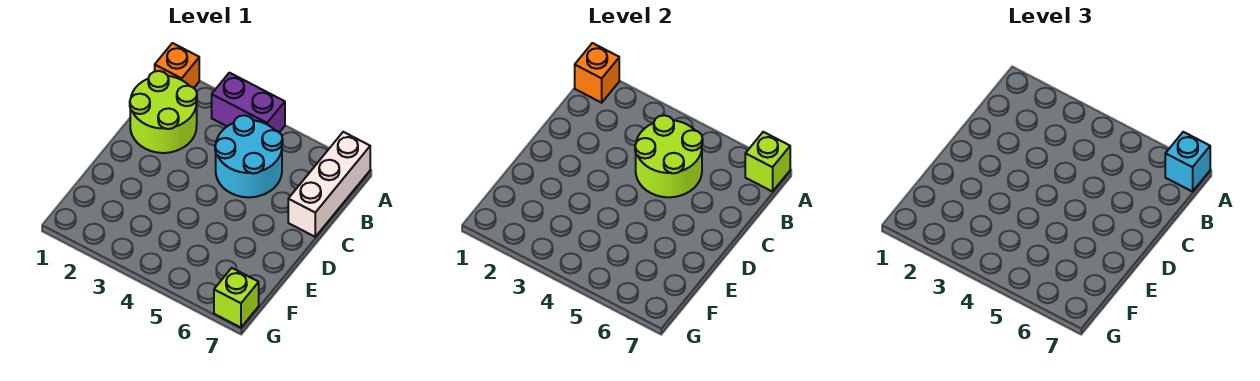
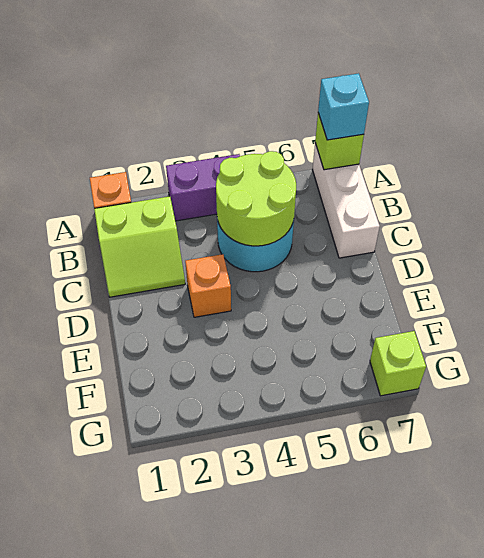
orange brick A1 level 2 -> orange brick D3 level 1
lime round brick B1:C2 level 1 -> lime slope B1:C2 level 1 top B

